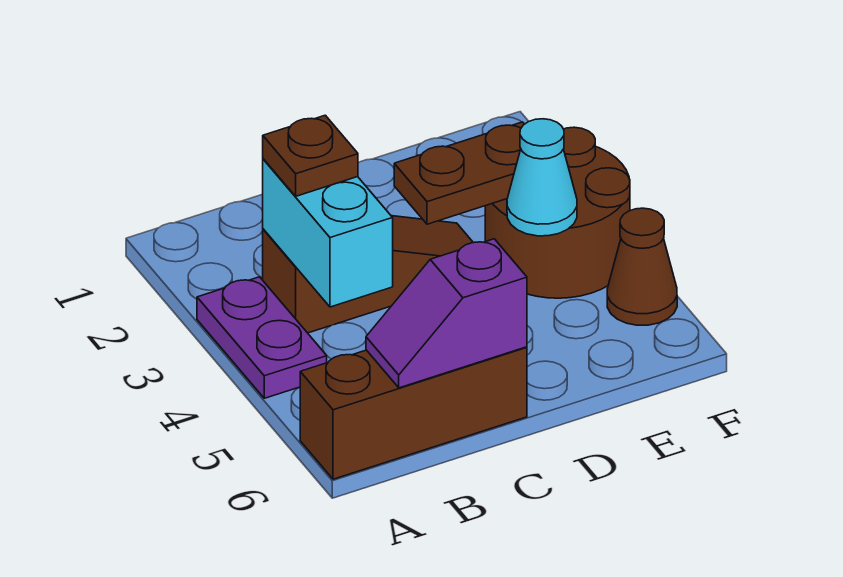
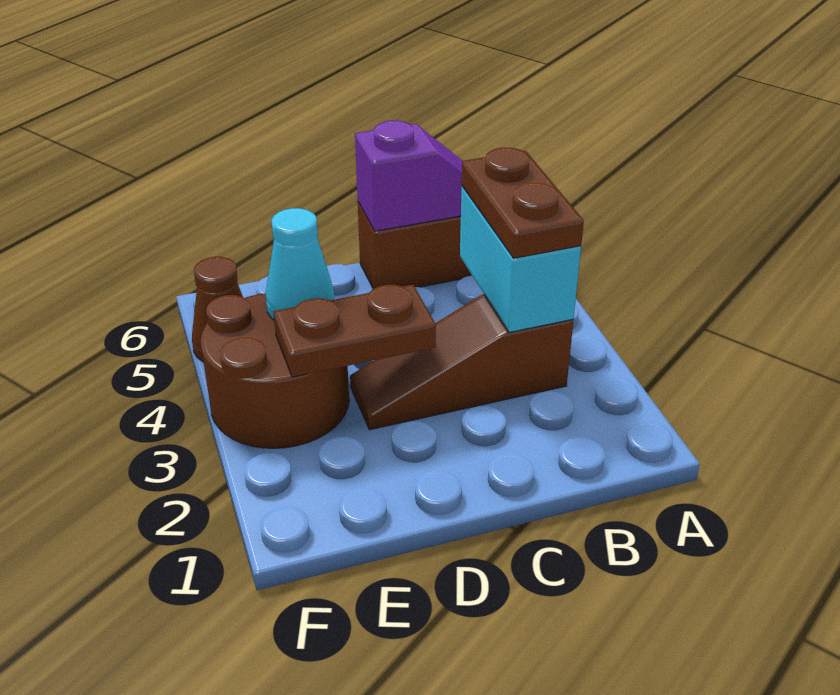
purple plate A3:A4 level 1 -> none
brown plate B3 level 3 -> brown plate B3:B4 level 3

